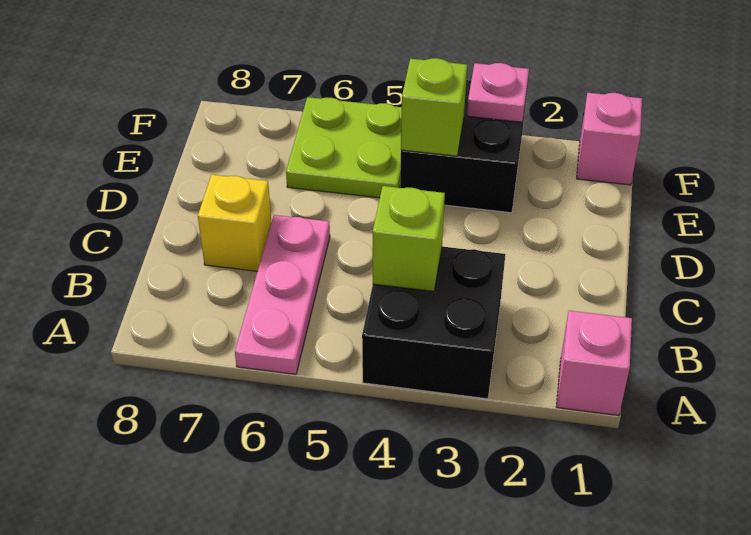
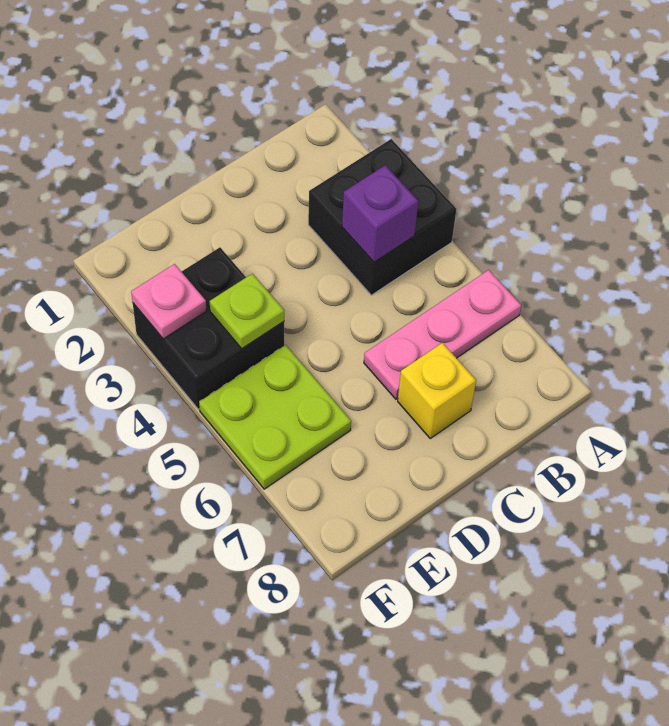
pink brick A1 level 1 -> none
lime brick B4 level 2 -> purple brick B4 level 2
lime brick E4 level 2 -> lime plate E4 level 2
pink brick F1 level 1 -> none

